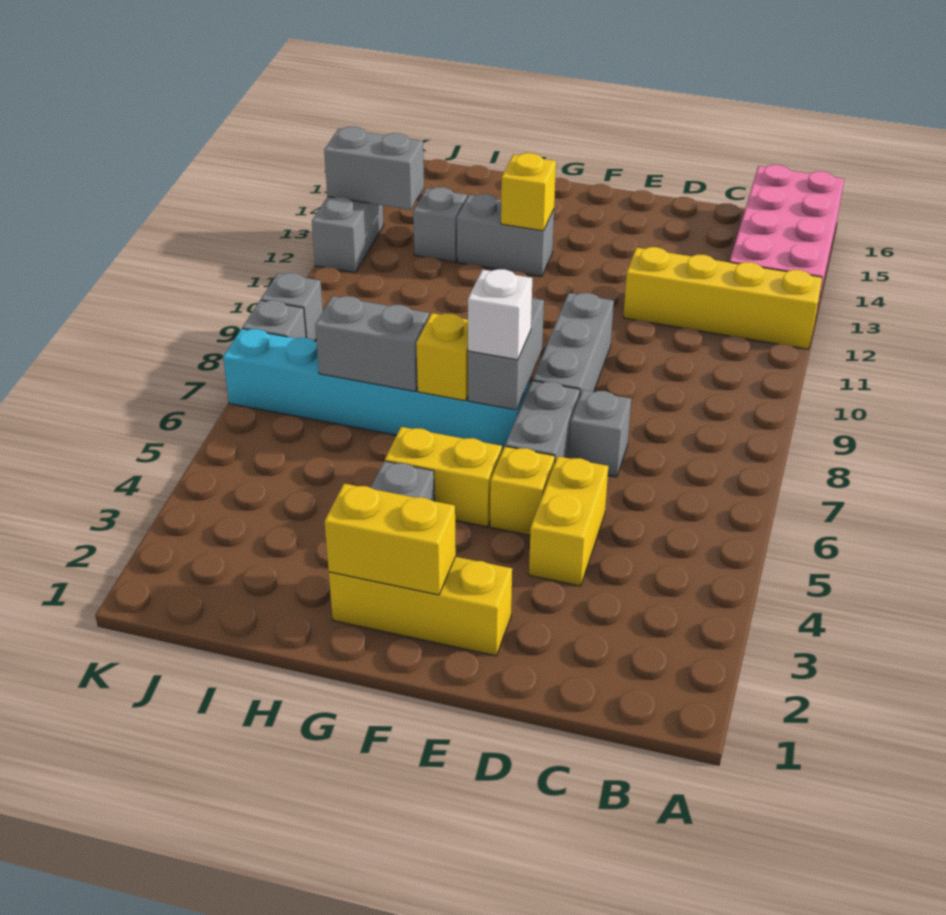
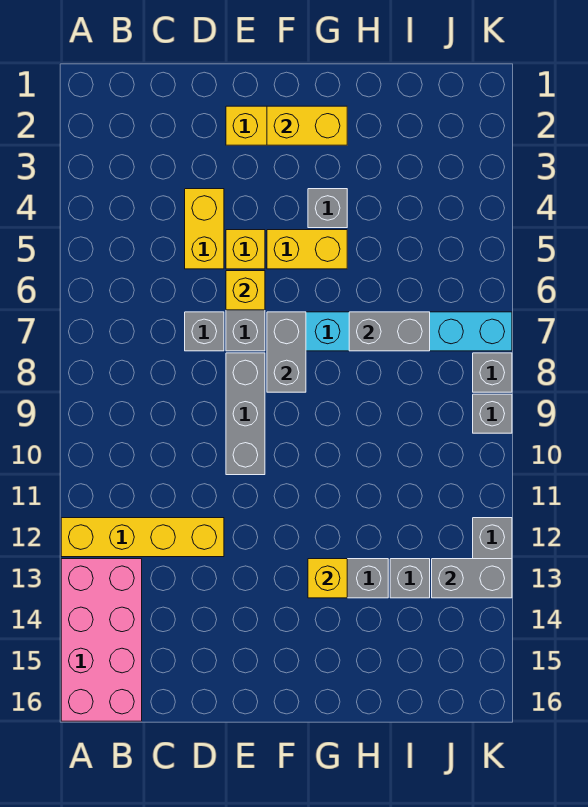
white brick F7 level 3 -> none
yellow brick G7 level 2 -> yellow brick E6 level 2

